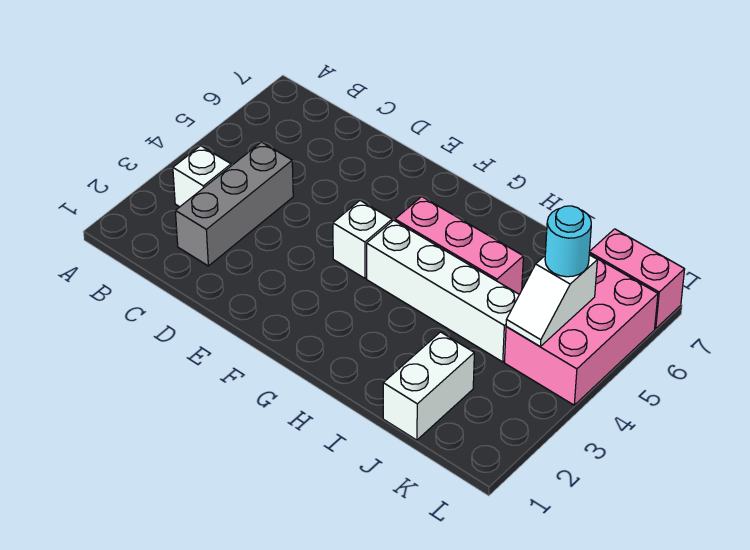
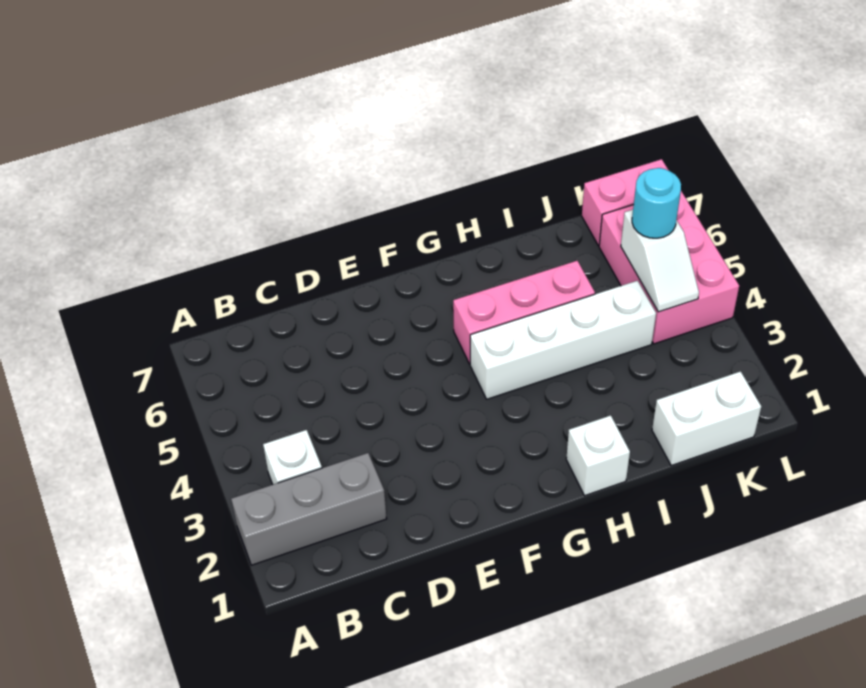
grey brick C2:C4 level 1 -> grey brick A2:C2 level 1
white brick F4 level 1 -> white brick H1 level 1
white brick J1:J2 level 1 -> white brick J1:K1 level 1

